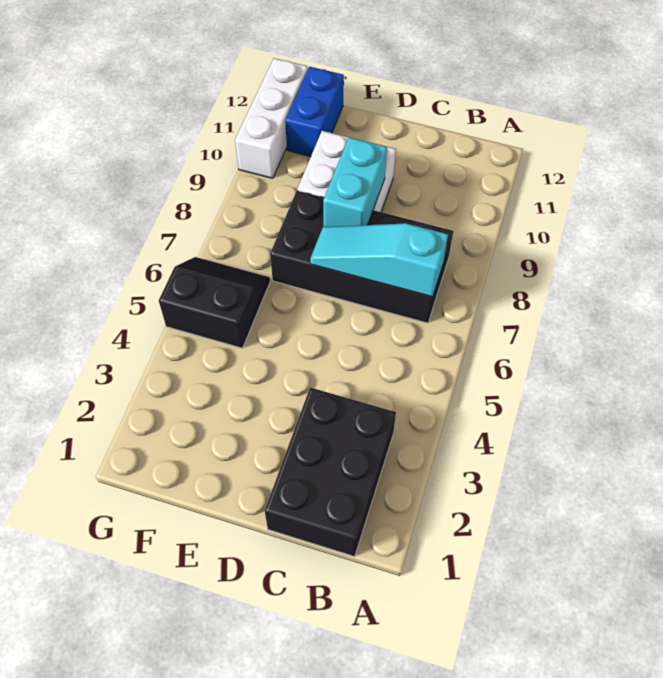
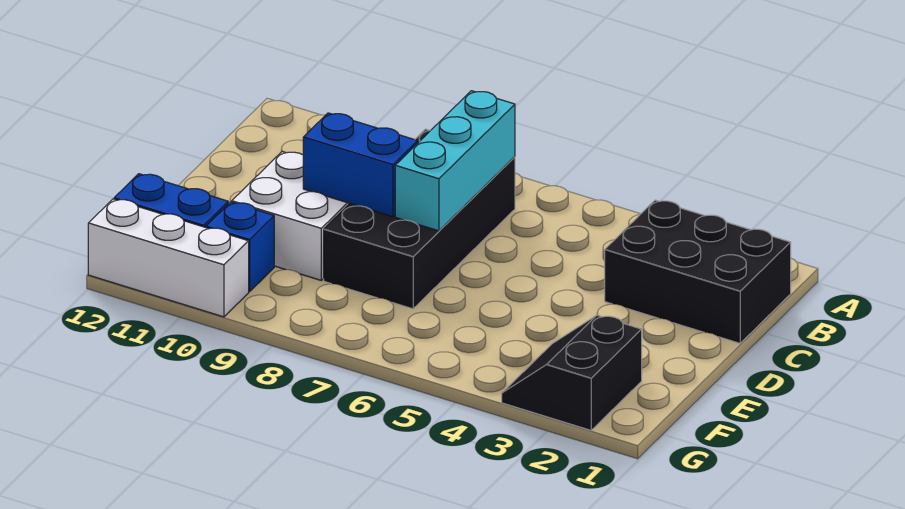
cyan slope B7:D7 level 2 top B -> cyan brick B7:D7 level 2
cyan brick D8:D9 level 2 -> blue brick D8:D9 level 2
black slope F5:G6 level 1 top 5 -> black slope F2:G3 level 1 top 2
none -> blue brick F10 level 1

